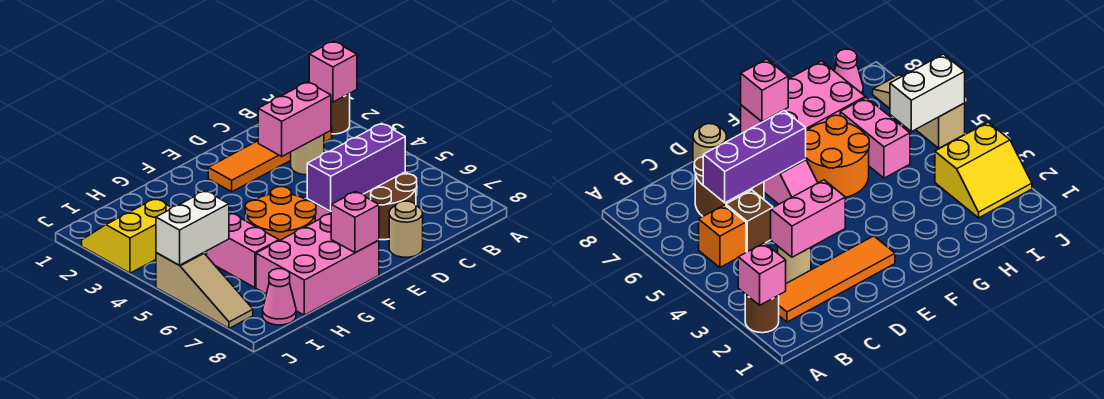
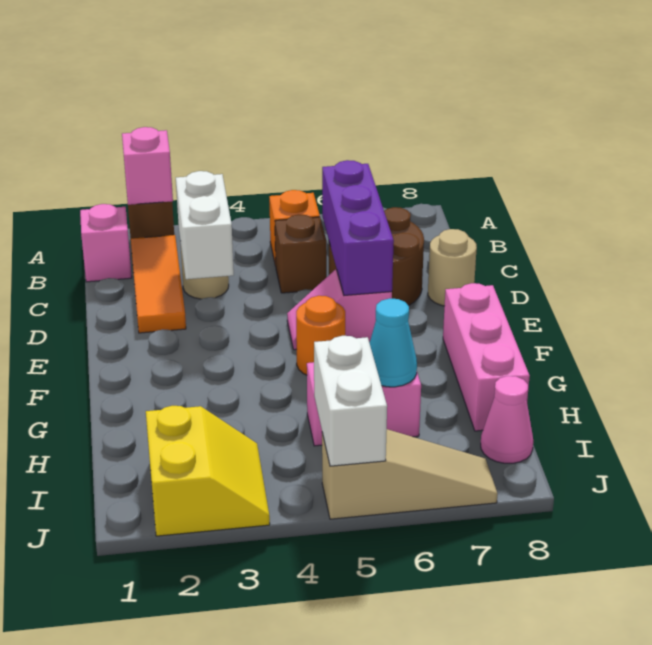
orange tile B2:E2 level 1 -> orange tile B2:D2 level 1
pink brick C3:D3 level 2 -> white brick C3:D3 level 2
orange round brick F5:G6 level 1 -> orange round brick F5 level 1
pink brick F7:H8 level 1 -> pink brick F8:H8 level 1
pink brick F8 level 2 -> pink brick B1 level 1
none -> cyan cone H6 level 2
yellow slope I2:J3 level 1 top 3 -> yellow slope I2:J3 level 1 top 2

